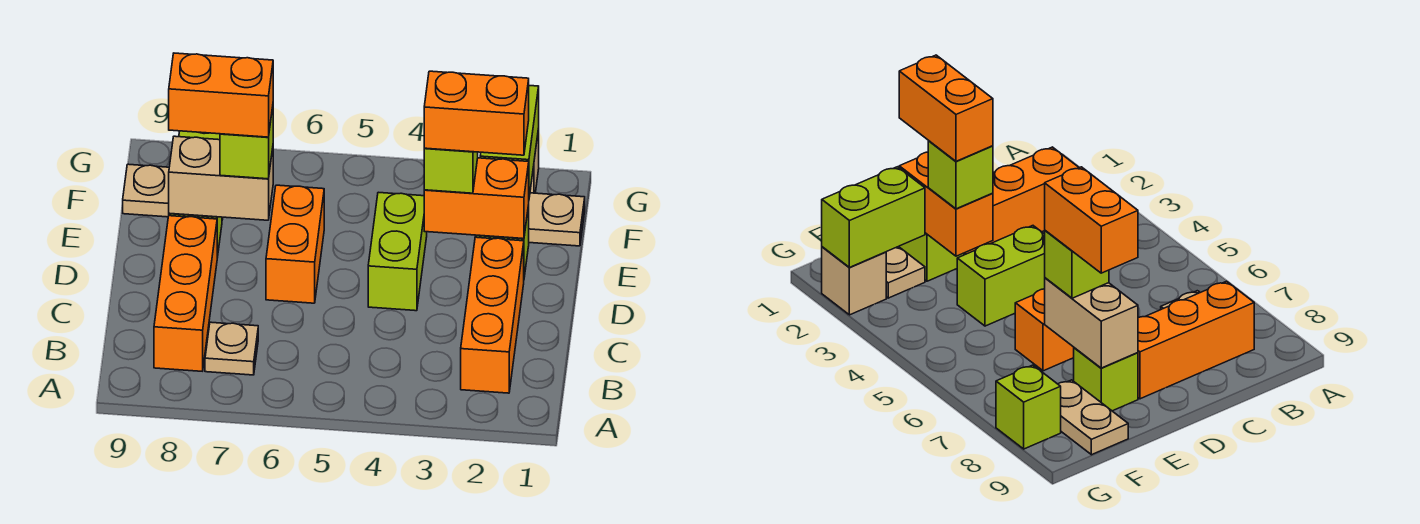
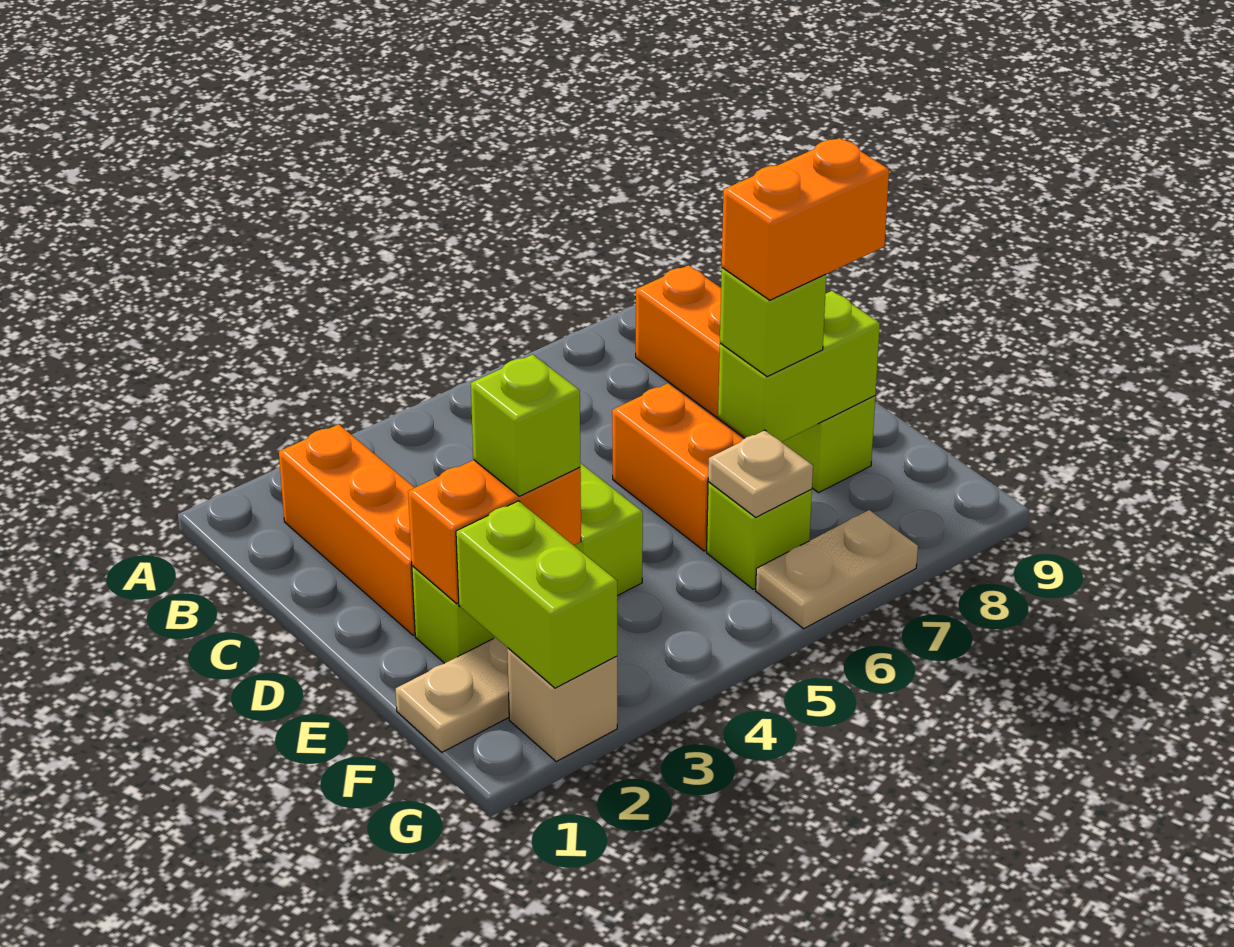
tan plate B7 level 1 -> tan plate F6 level 2
orange brick E2:E3 level 4 -> none
tan brick E7:E8 level 2 -> lime brick E7:E8 level 2
tan plate F8:F9 level 1 -> tan plate G6:G7 level 1
lime brick G8 level 1 -> lime brick F6 level 1

